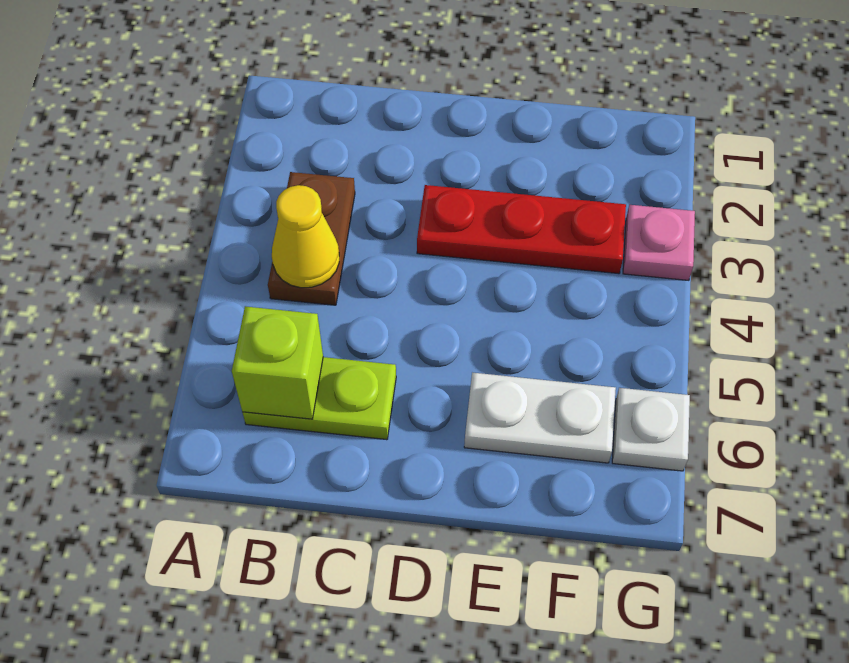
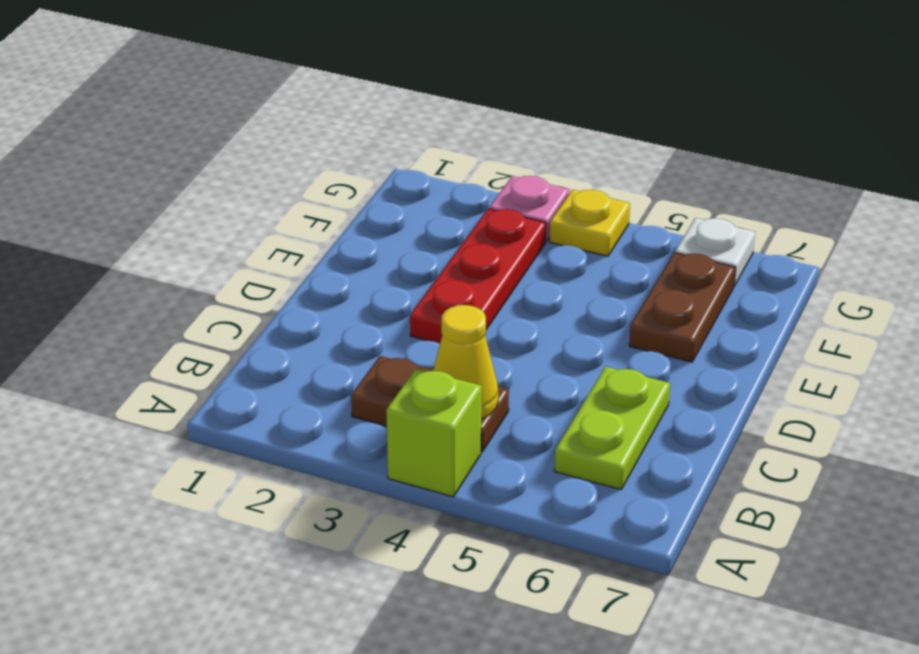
lime brick B6 level 2 -> lime brick A4 level 1
white plate E6:F6 level 1 -> brown plate E6:F6 level 1
none -> yellow plate G4 level 1

